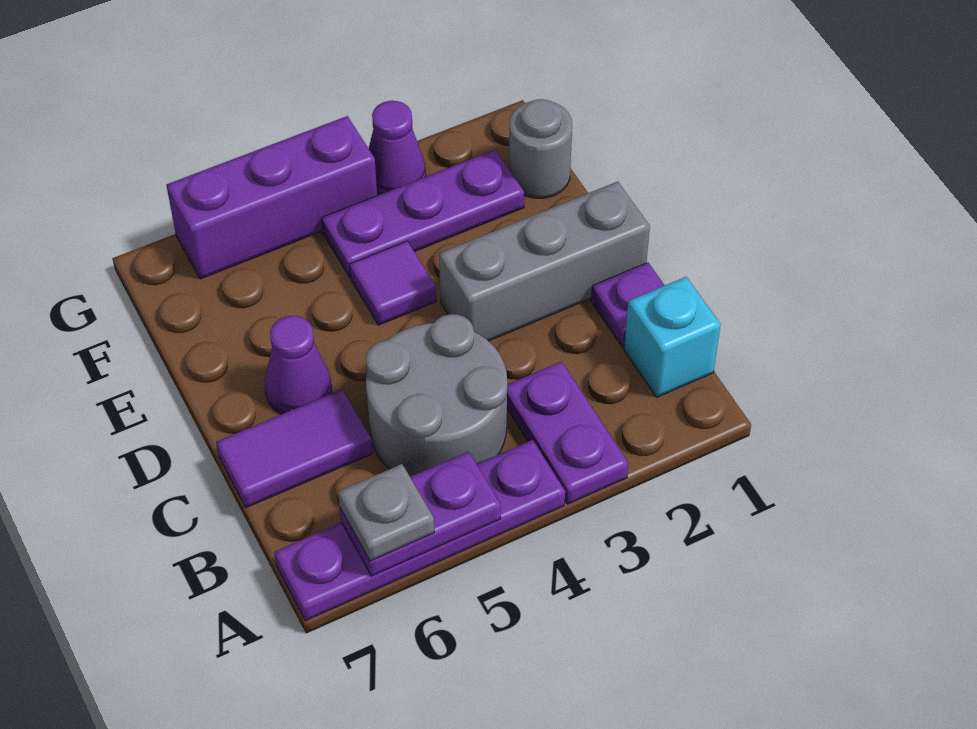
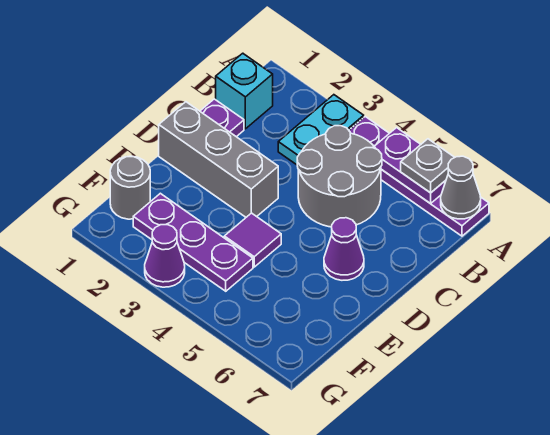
purple plate A3:B3 level 1 -> cyan plate A3:B3 level 1
none -> grey cone A7 level 2
purple tile C6:C7 level 1 -> none
purple brick G4:G6 level 1 -> none

